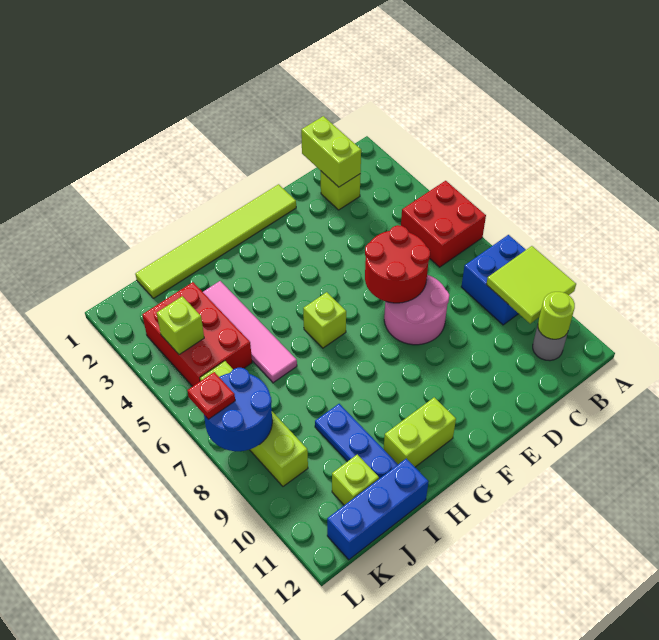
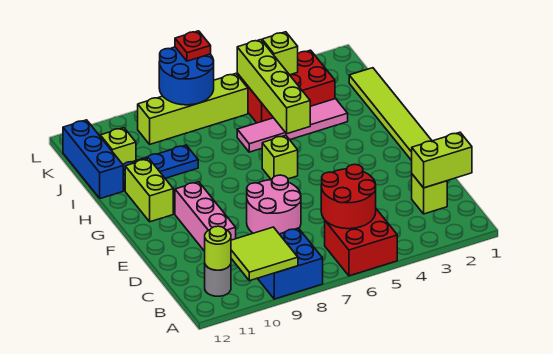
red round brick D6:E7 level 2 -> red round brick B5:C6 level 2
none -> pink brick D10:F10 level 1
none -> lime brick H5:K5 level 2

